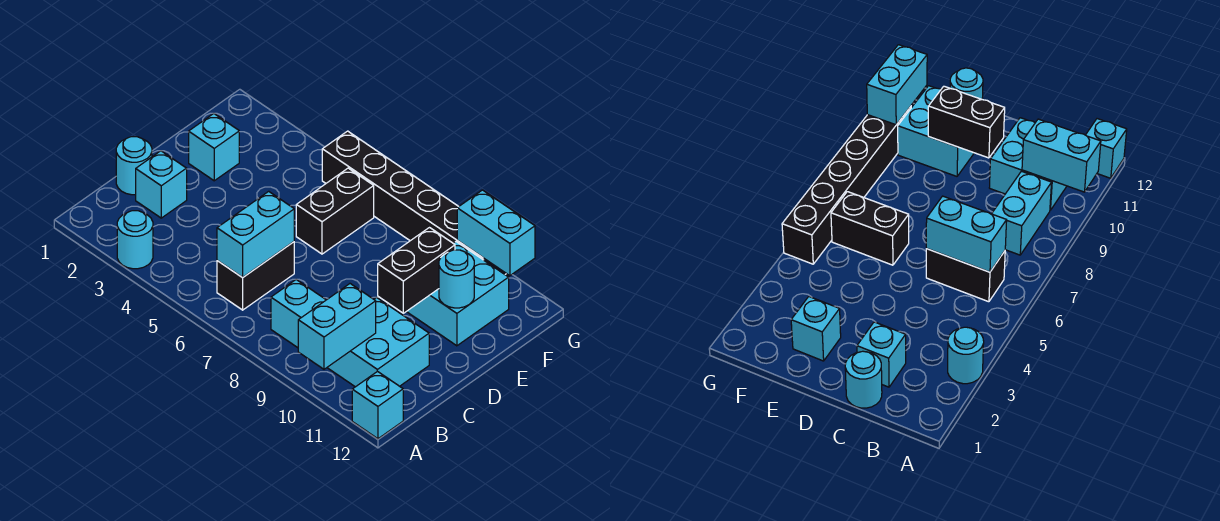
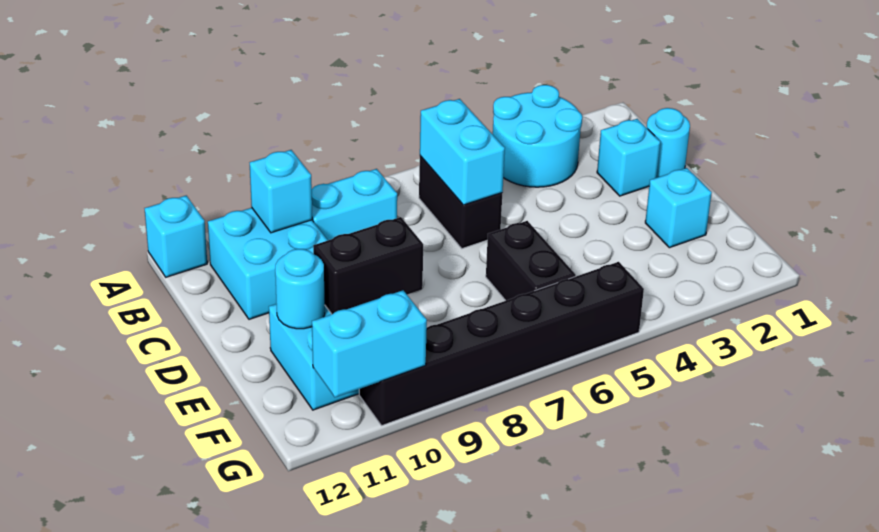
cyan round brick A3 level 1 -> cyan round brick A3:B4 level 1
cyan brick A10:B10 level 2 -> cyan brick B10 level 2
black brick D10:E10 level 2 -> black brick E9:E10 level 2

